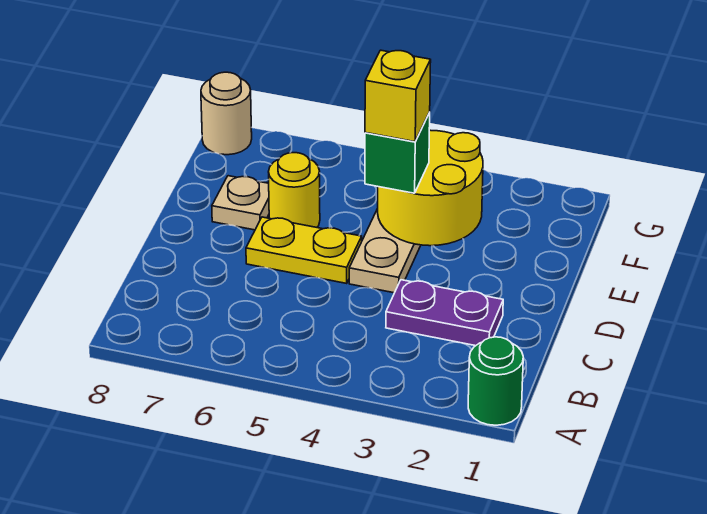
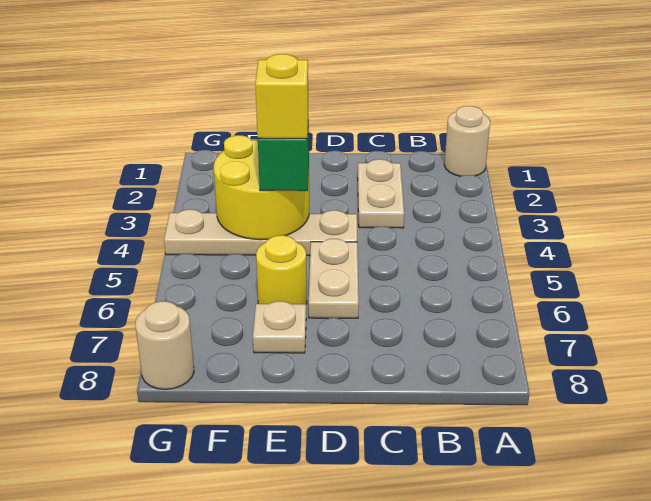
green round brick A1 level 1 -> tan round brick A1 level 1
purple plate C2:C3 level 1 -> tan plate C2:C3 level 1
yellow plate D5:D6 level 1 -> tan plate D5:D6 level 1

